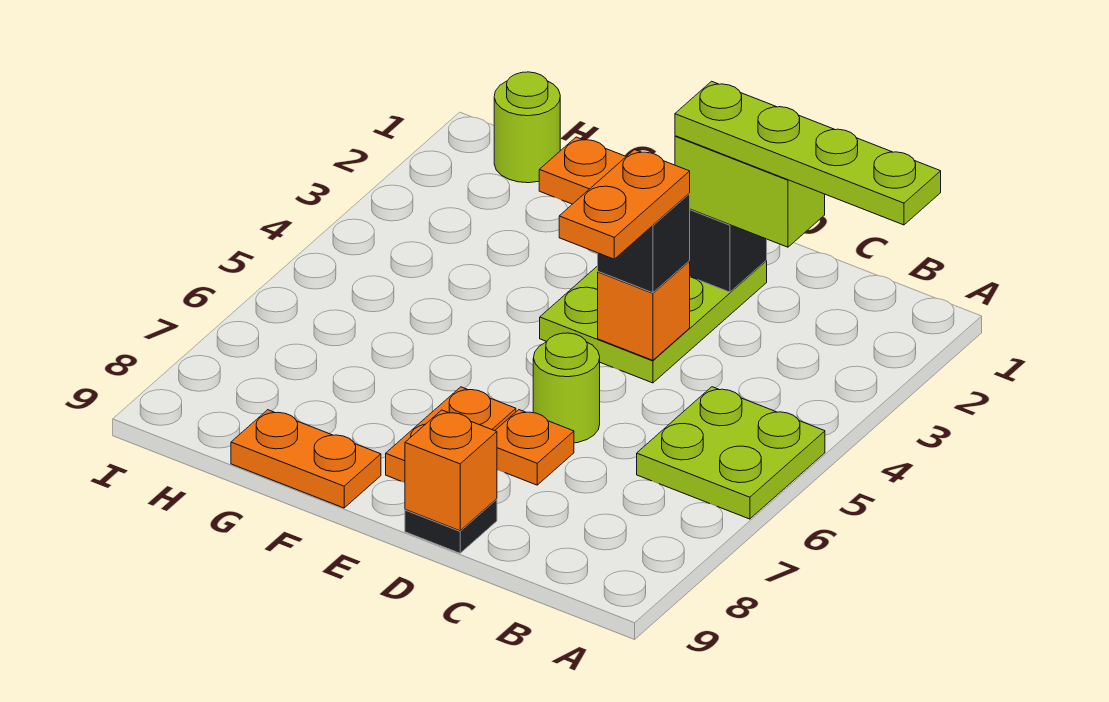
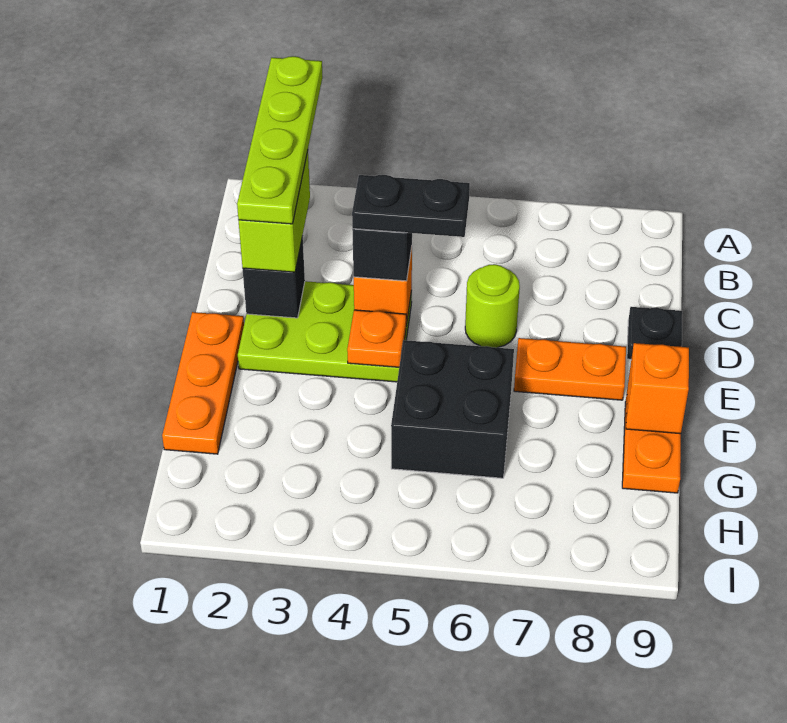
lime plate A5:B6 level 1 -> none
orange plate D4:D5 level 4 -> black plate D4:D5 level 4
orange plate D7 level 1 -> orange plate E4 level 2
orange brick D9 level 2 -> orange brick F9 level 2
none -> black brick F5:G6 level 1
lime round brick H1 level 1 -> none

